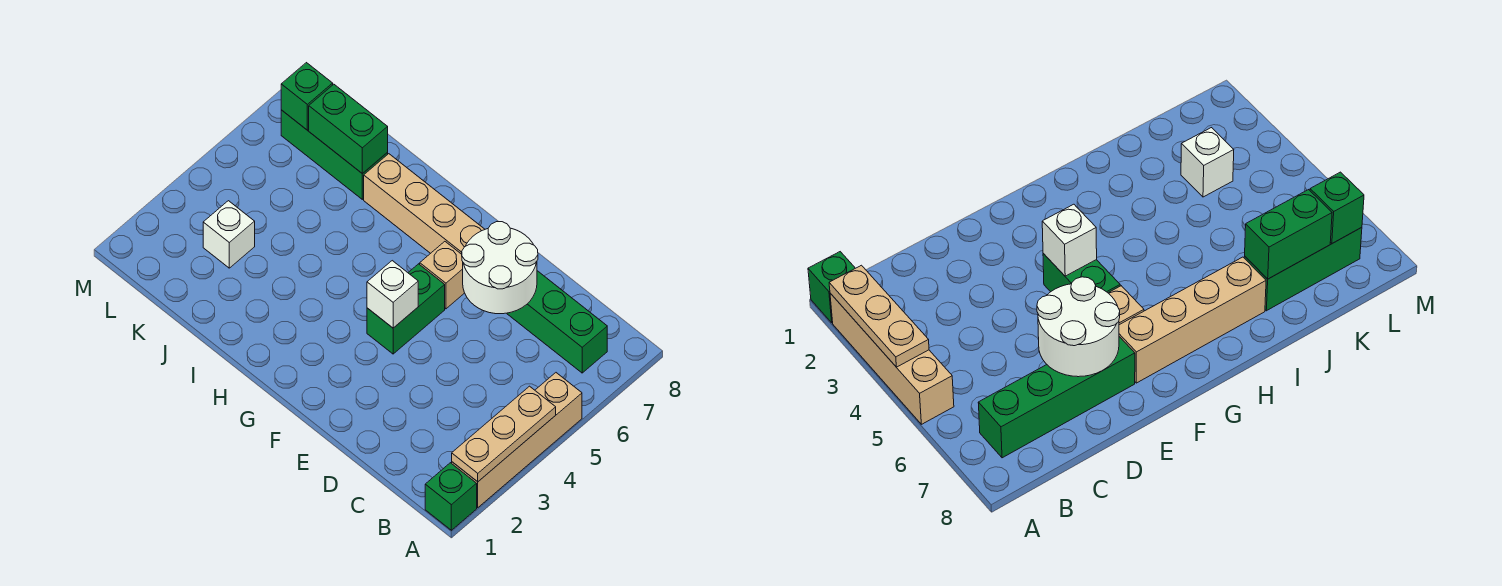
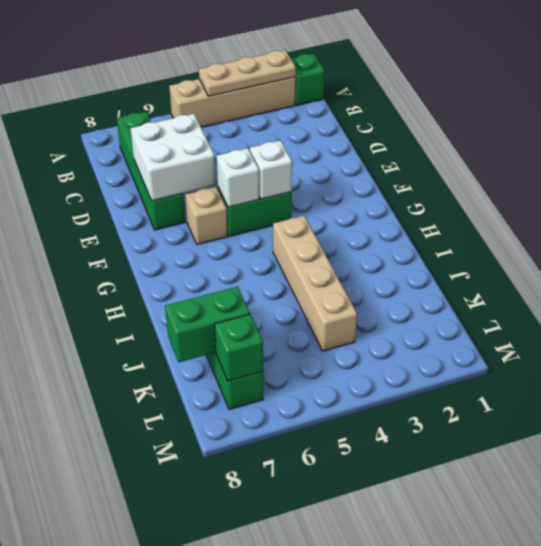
white round brick D6:E7 level 2 -> white brick D6:E7 level 2
tan brick F7:I7 level 1 -> tan brick H4:K4 level 1
green brick J7:K7 level 2 -> green brick K7:K8 level 2
white brick K3 level 1 -> white brick F5 level 2

